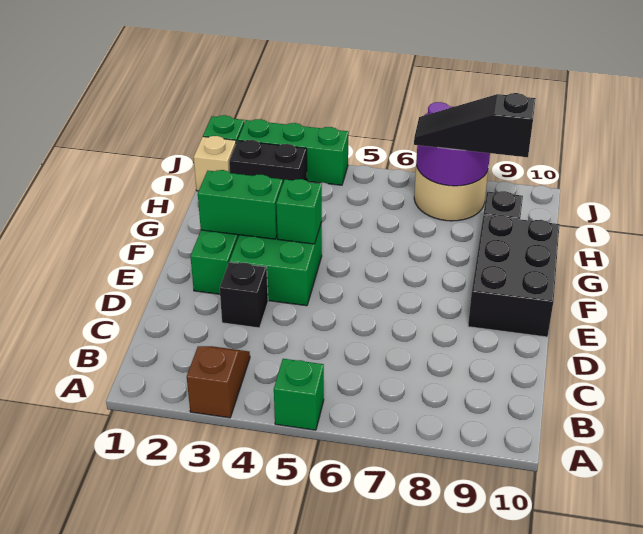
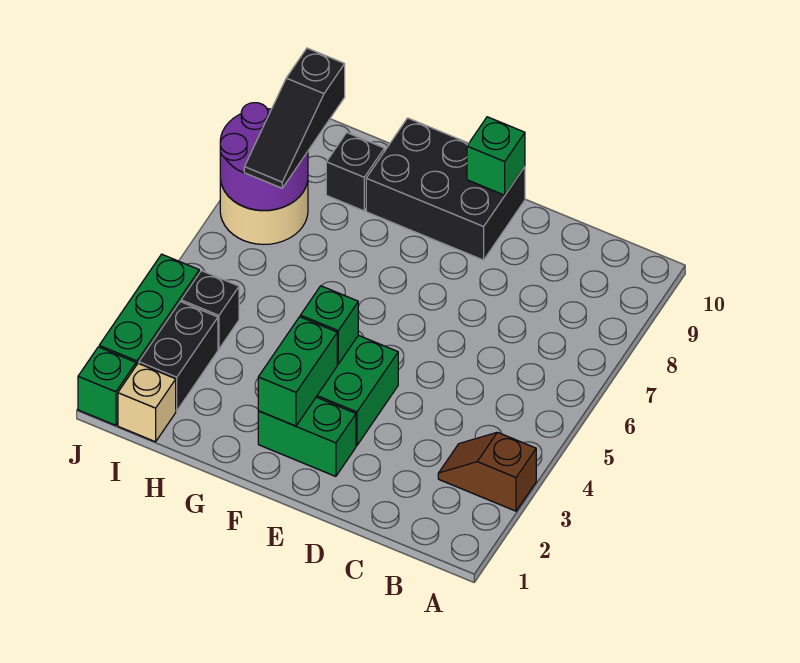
green brick A5 level 1 -> green brick E10 level 2
black brick D3 level 1 -> black brick I4 level 1

